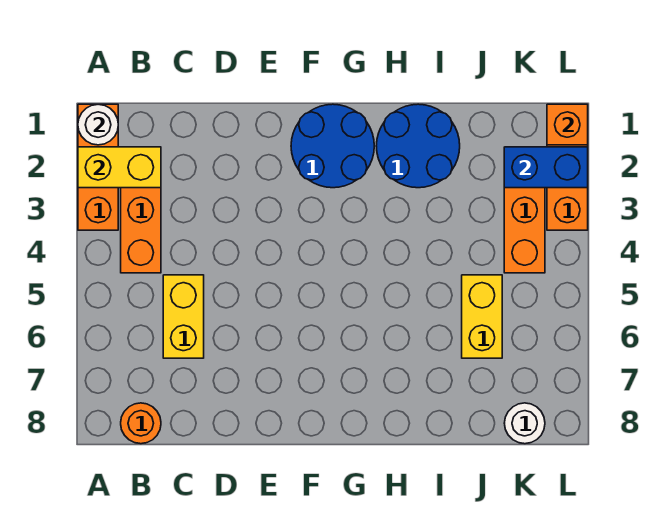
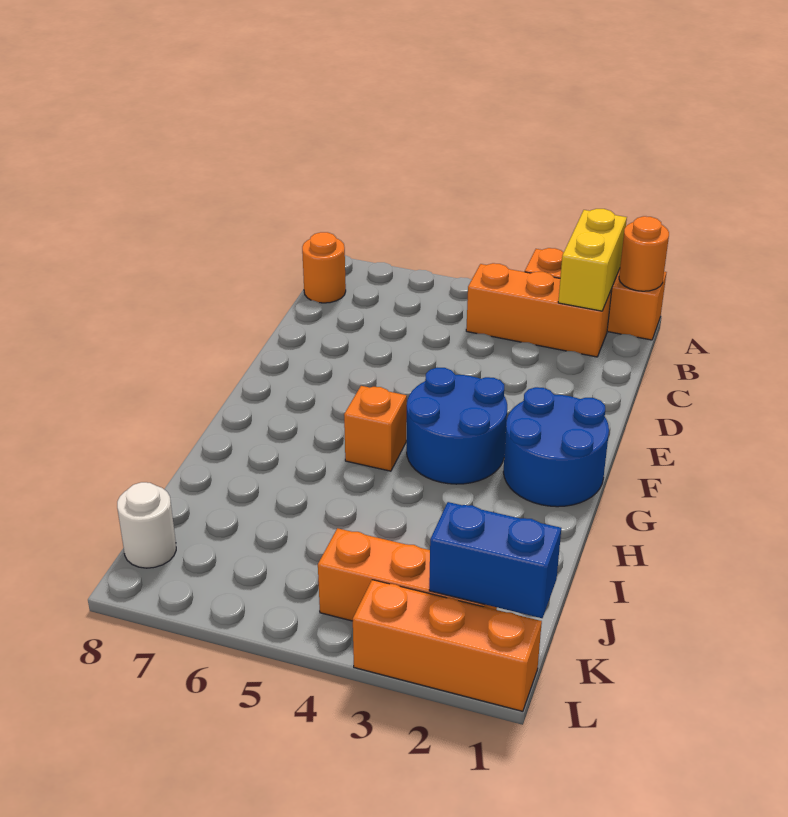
white round brick A1 level 2 -> orange round brick A1 level 2
yellow brick C5:C6 level 1 -> none
blue round brick H1:I2 level 1 -> blue round brick F3:G4 level 1
yellow brick J5:J6 level 1 -> none
blue brick K2:L2 level 2 -> blue brick K1:K2 level 2
orange brick L1 level 2 -> orange brick G5 level 1

